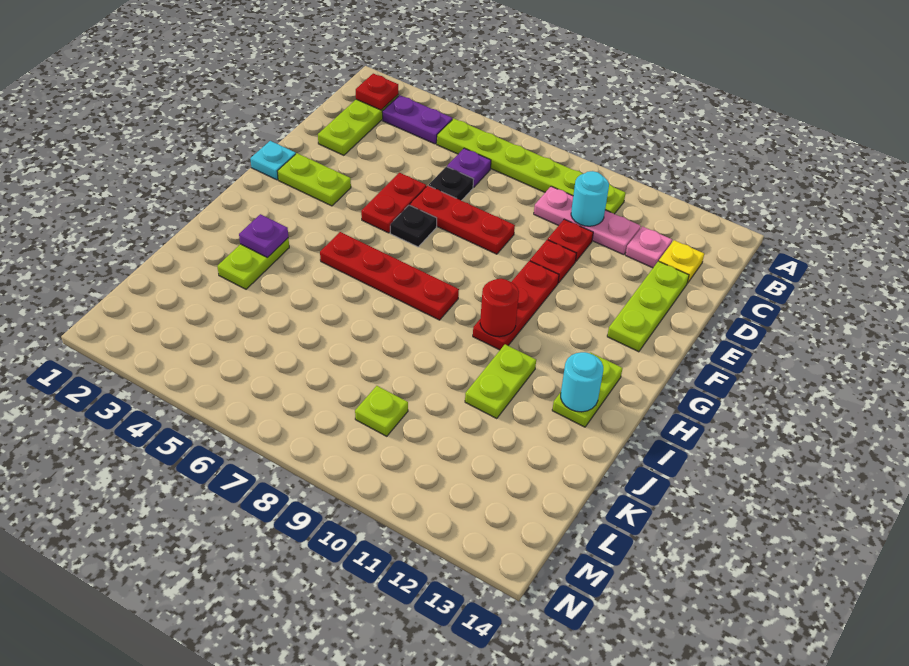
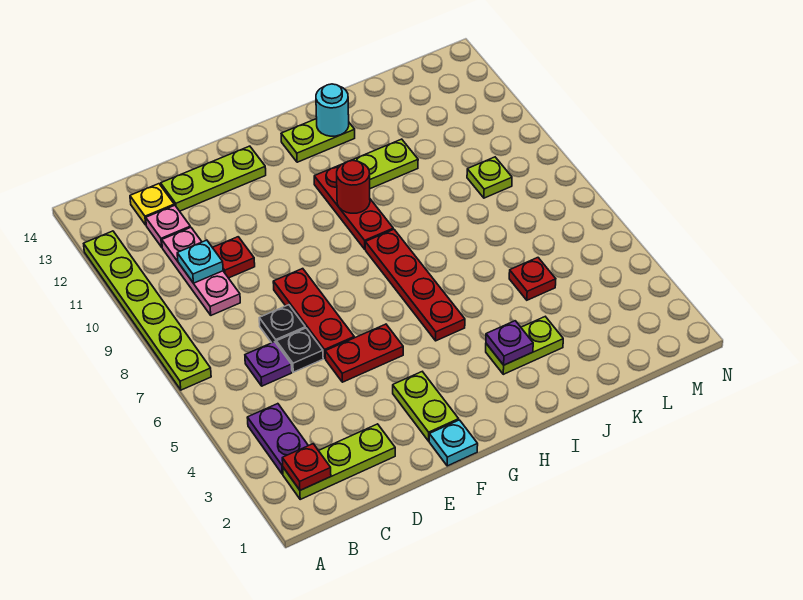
lime plate B5:B10 level 1 -> lime plate A7:A12 level 1
cyan round brick C10 level 2 -> cyan plate C10 level 2
red plate E10 level 1 -> red plate K5 level 1
black plate F6 level 1 -> black plate D7 level 1
red plate F10:H10 level 1 -> red plate H9:H11 level 1

